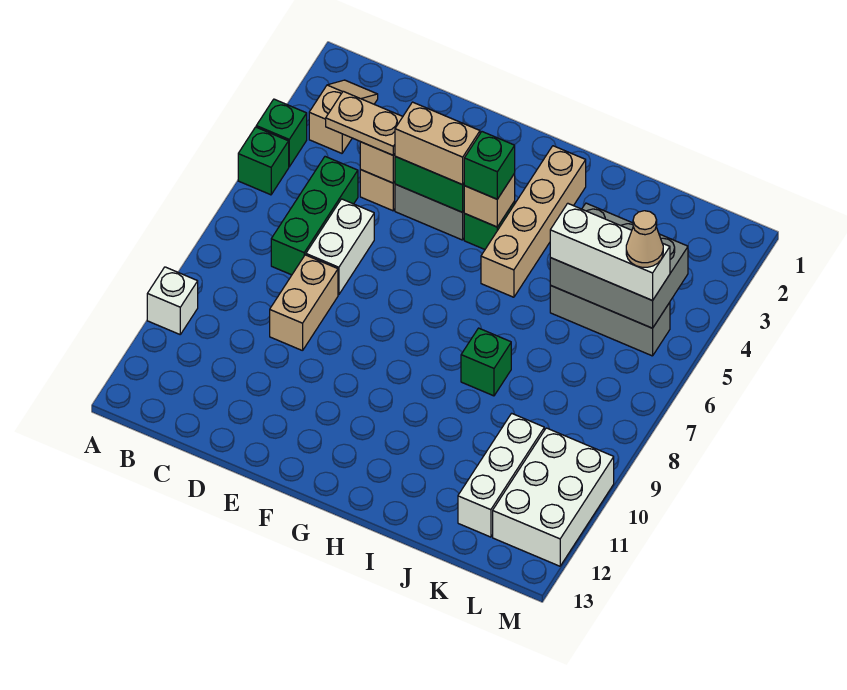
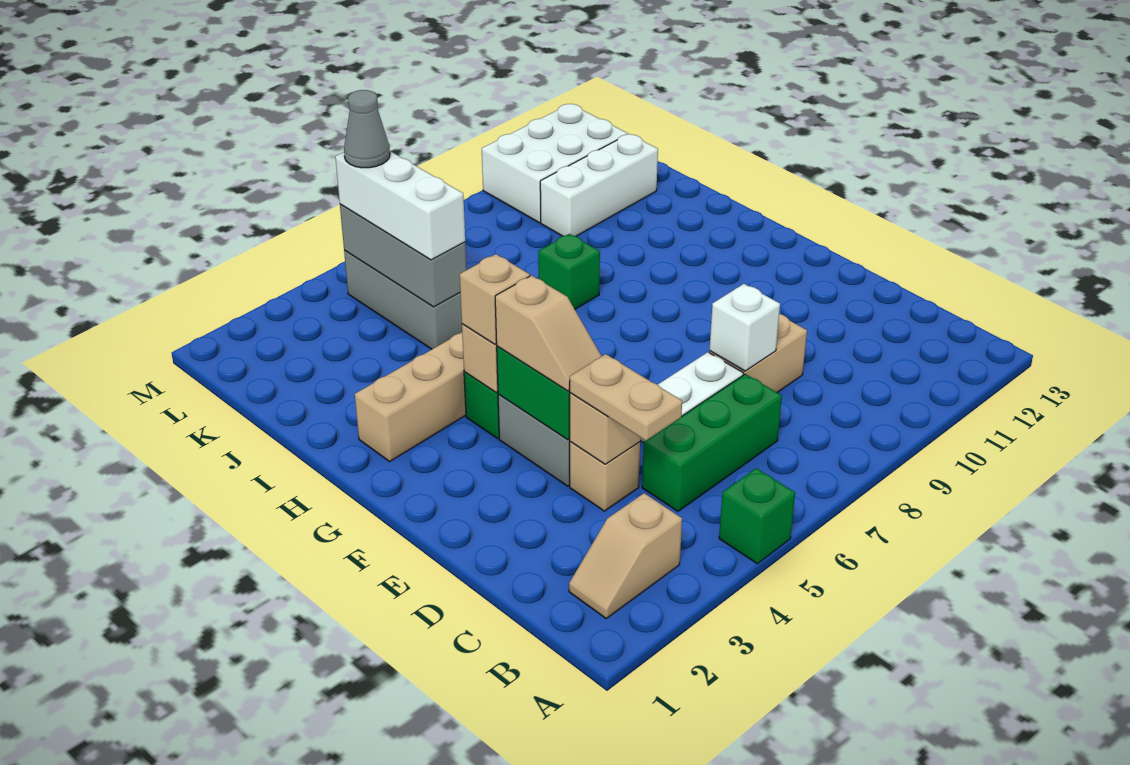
green brick A4 level 1 -> none
white brick A10 level 1 -> white brick D8 level 2
tan brick E4:F4 level 3 -> tan slope E4:F4 level 3 top F
green brick G4 level 3 -> tan brick G4 level 3
grey brick J4:L5 level 2 -> grey brick J5:L5 level 2
tan cone L5 level 4 -> grey cone L5 level 4

